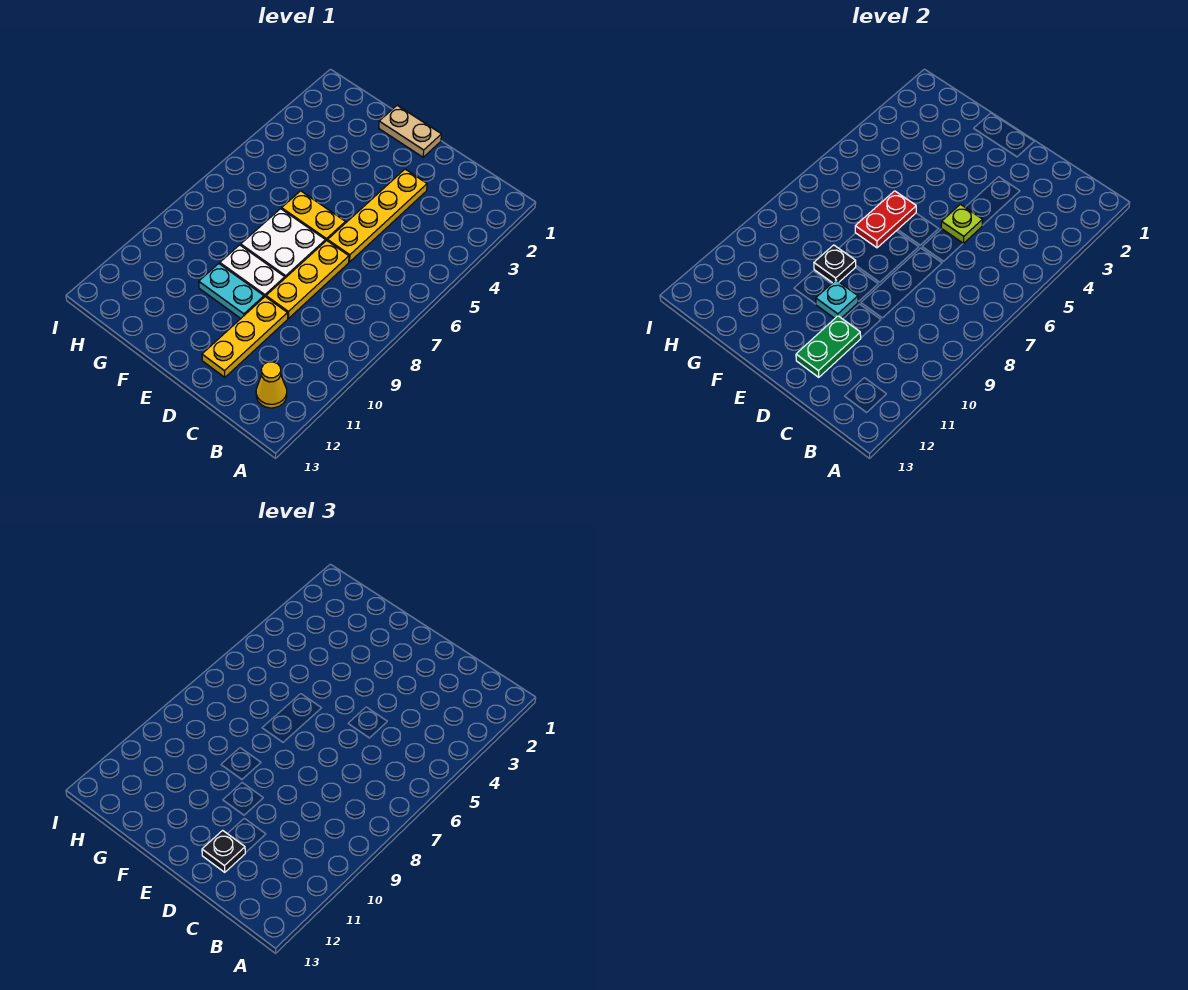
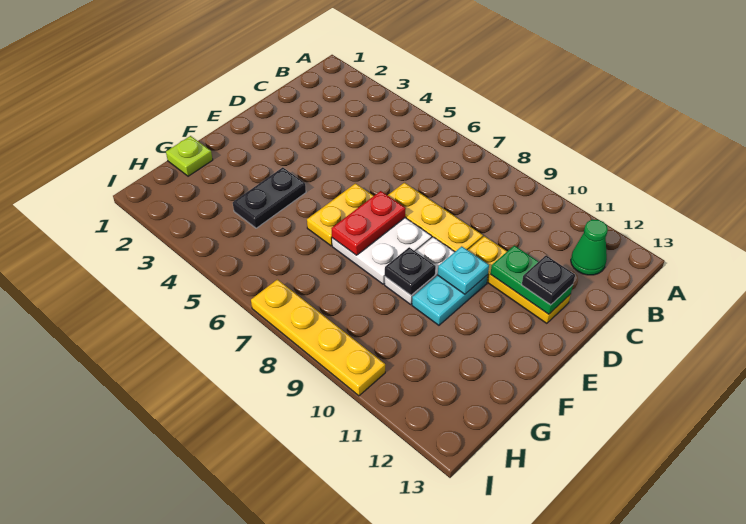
yellow cone B12 level 1 -> green cone B12 level 1
yellow plate D3:D6 level 1 -> yellow plate I7:I10 level 1
lime plate D5 level 2 -> lime plate G1 level 1
tan plate E1:F1 level 1 -> none
none -> black plate F4:G4 level 1
red plate F6:F7 level 2 -> red plate E7:F7 level 2

